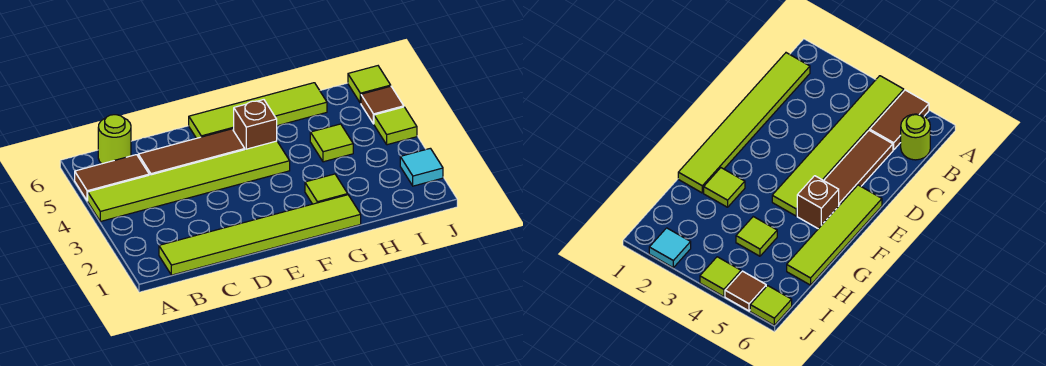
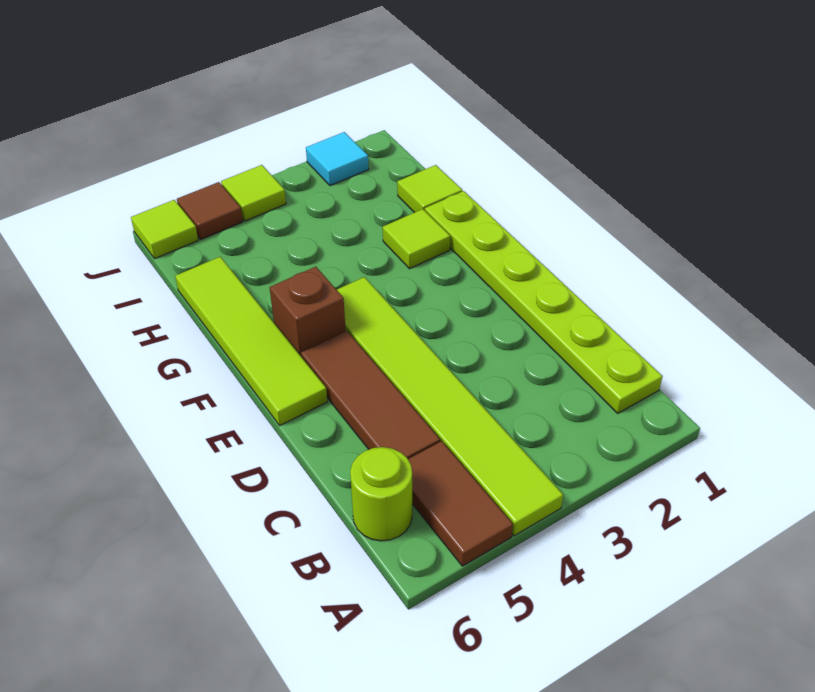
lime tile B1:G1 level 1 -> lime plate B1:G1 level 1
lime tile H4 level 1 -> lime tile H1 level 1

